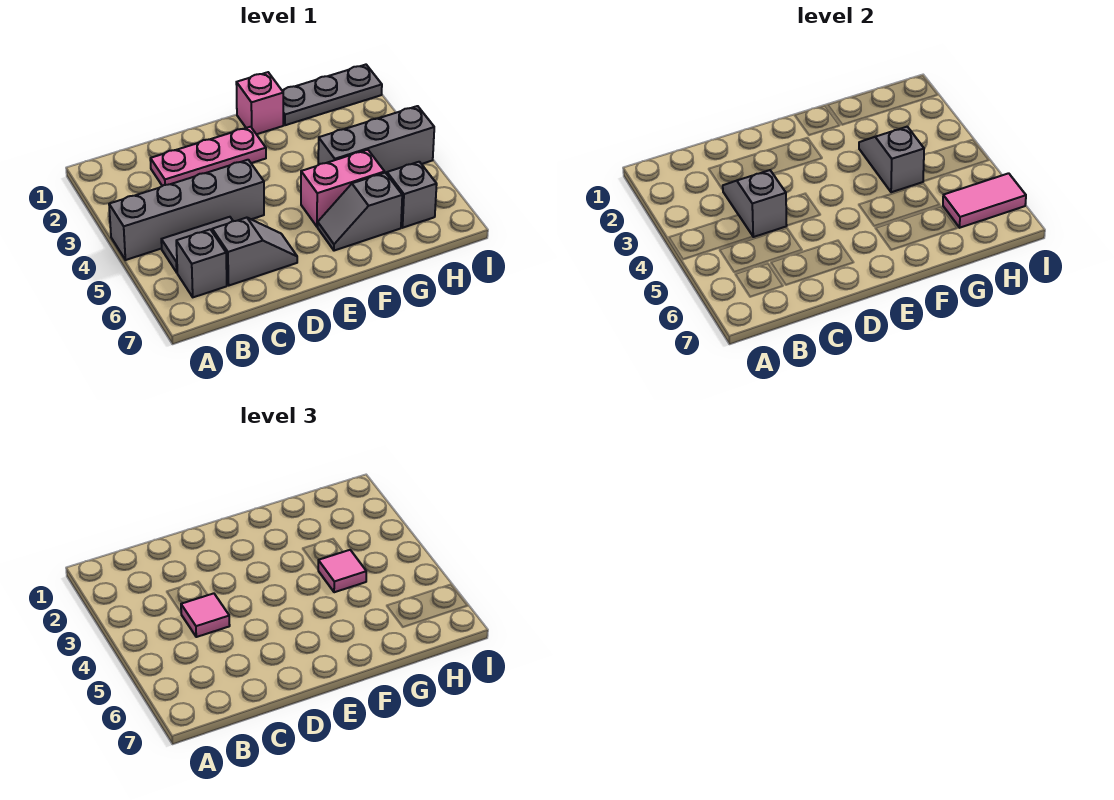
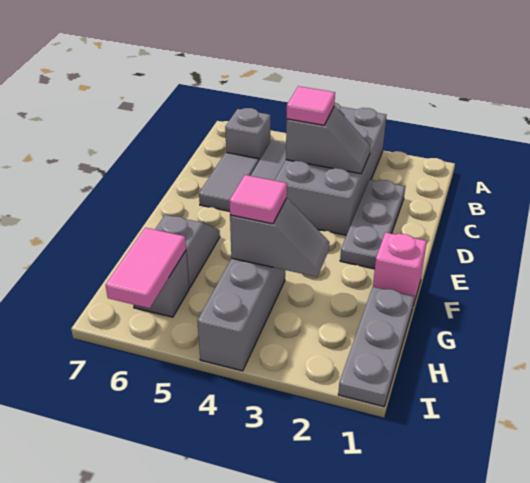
grey brick A4:D4 level 1 -> grey brick A3:D4 level 1
pink plate C2:E2 level 1 -> grey plate C2:E2 level 1
grey slope C6:D6 level 1 top C -> grey tile C6:D6 level 1
pink brick F5:G5 level 1 -> none

